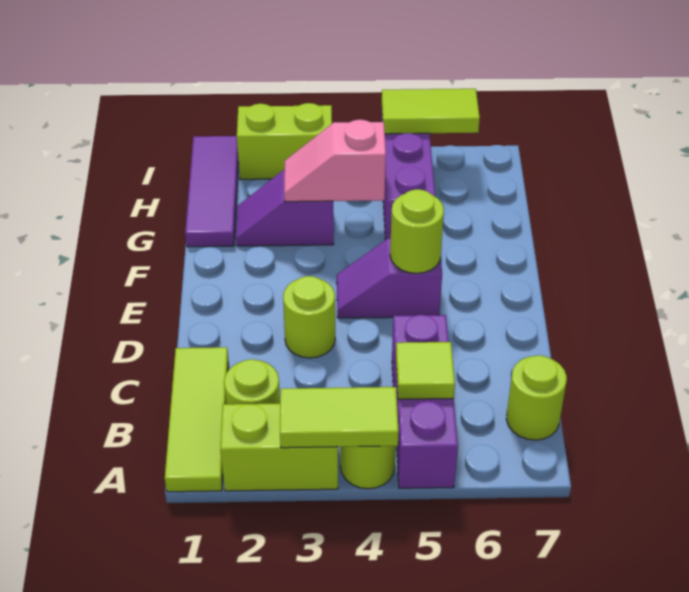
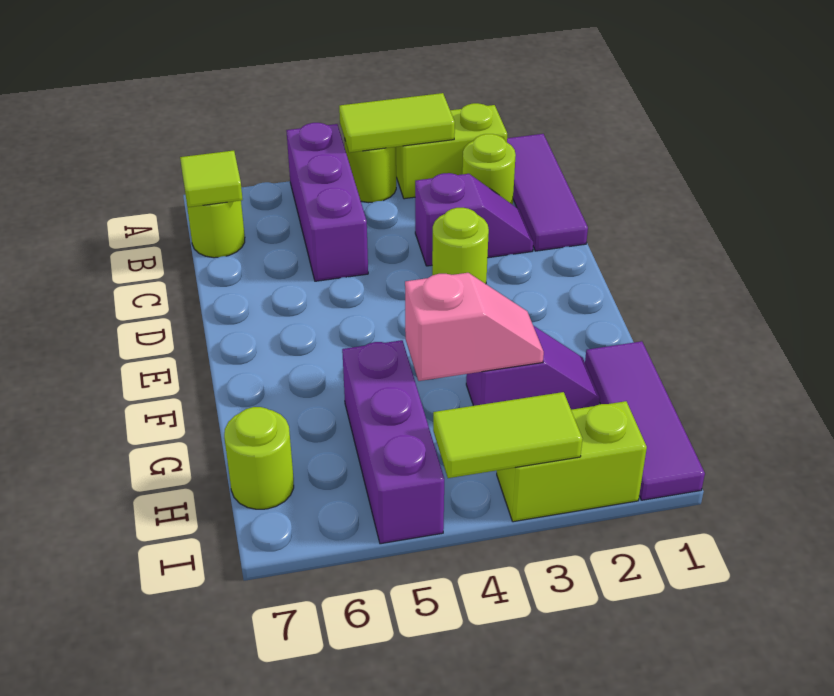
lime tile A1:C1 level 1 -> purple tile A1:C1 level 1
lime tile B5 level 2 -> lime tile B7 level 2
purple slope E4:E5 level 1 top 5 -> purple slope C2:C3 level 1 top 3
lime round brick E5 level 2 -> lime round brick H7 level 1
lime tile I5:I6 level 2 -> lime tile I3:I4 level 2

